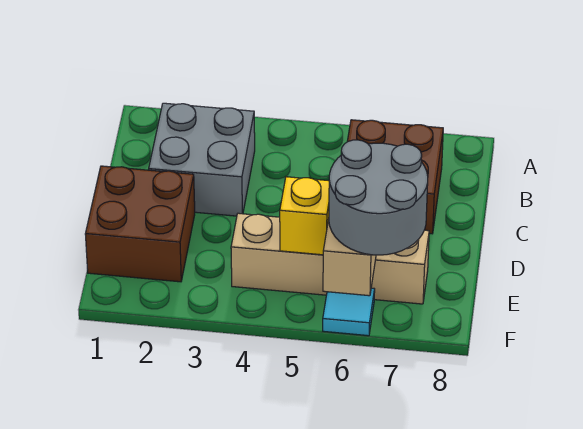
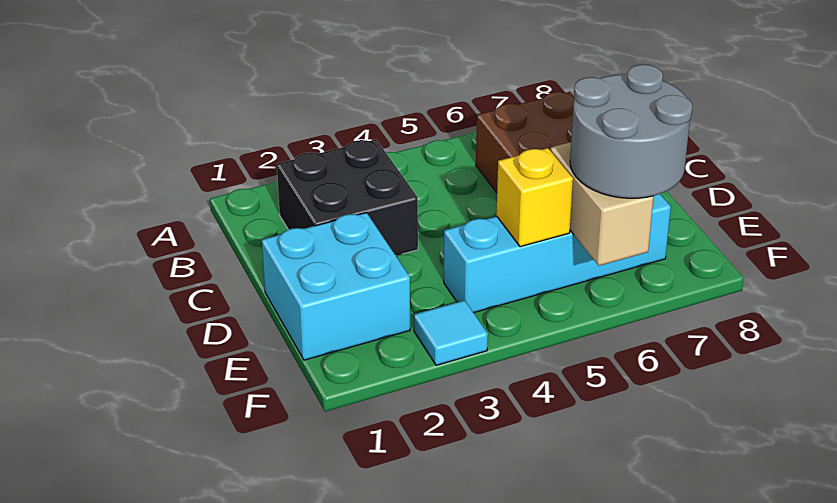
grey brick B2:C3 level 1 -> black brick B2:C3 level 1
brown brick D1:E2 level 1 -> cyan brick D1:E2 level 1
tan brick E4:E7 level 1 -> cyan brick E4:E7 level 1
cyan tile F6 level 1 -> cyan tile F3 level 1

